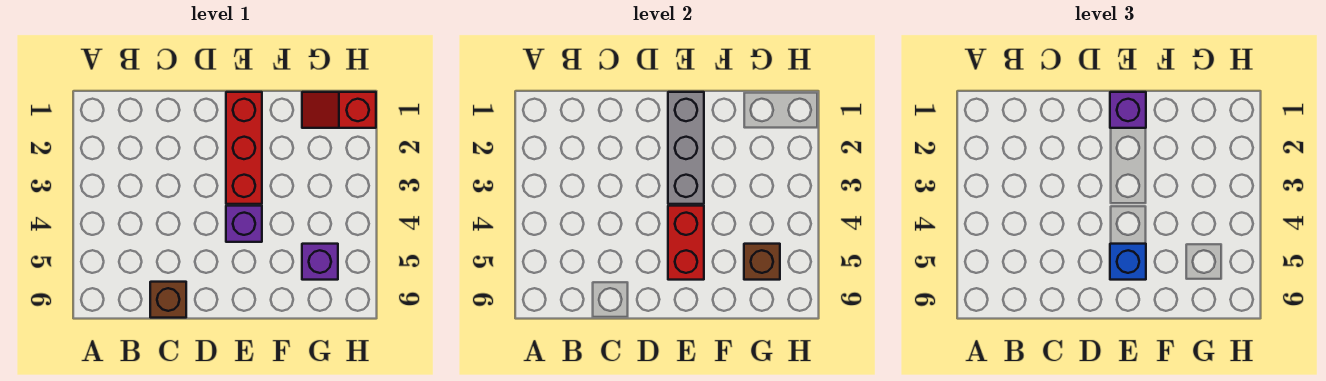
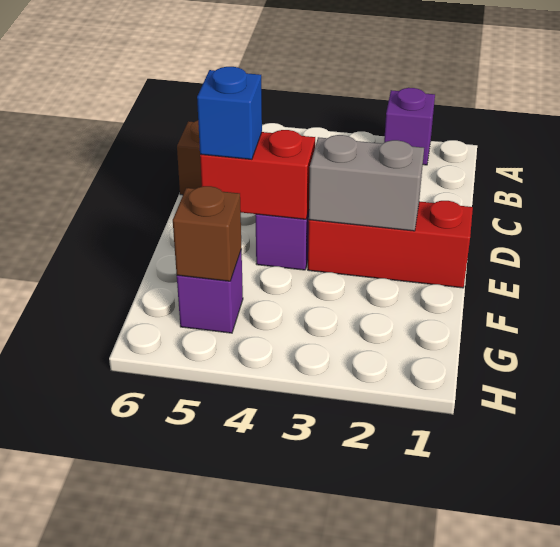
grey brick E1:E3 level 2 -> grey brick E2:E3 level 2
purple brick E1 level 3 -> purple brick A2 level 1
red slope G1:H1 level 1 top H -> none

